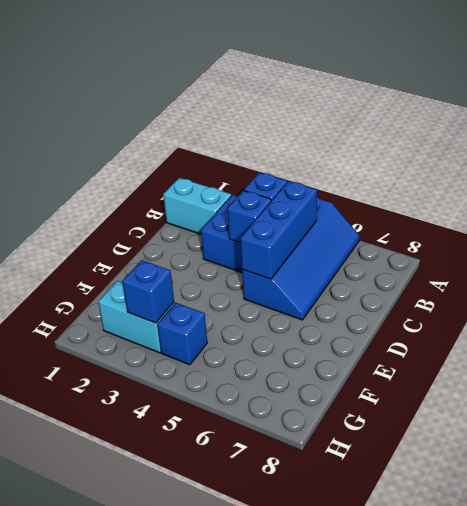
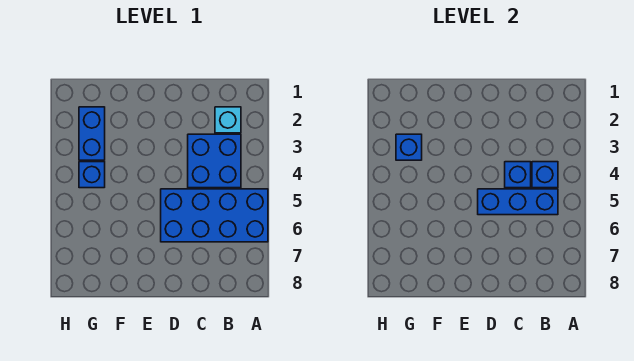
blue slope A5:D6 level 1 top 5 -> blue brick A5:D6 level 1
cyan brick B1:B2 level 1 -> cyan brick B2 level 1
cyan brick G2:G3 level 1 -> blue brick G2:G3 level 1

